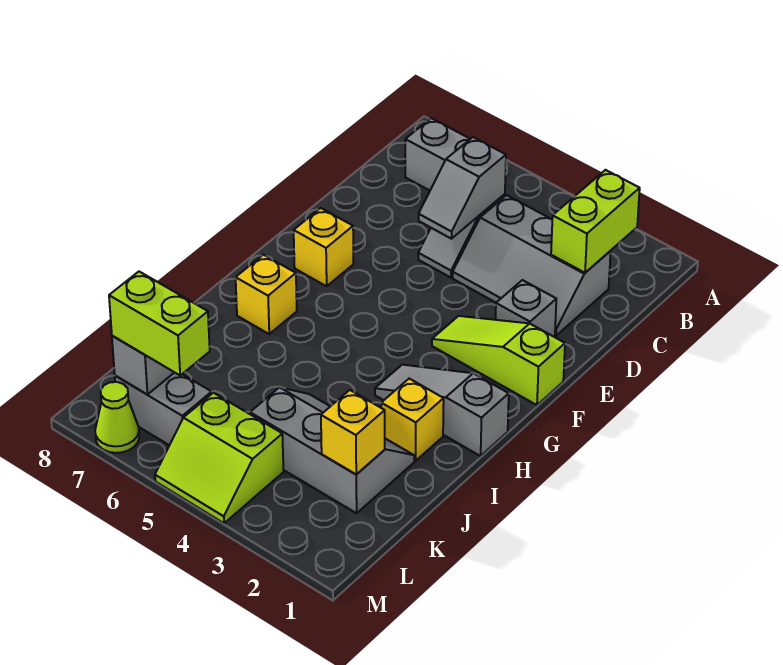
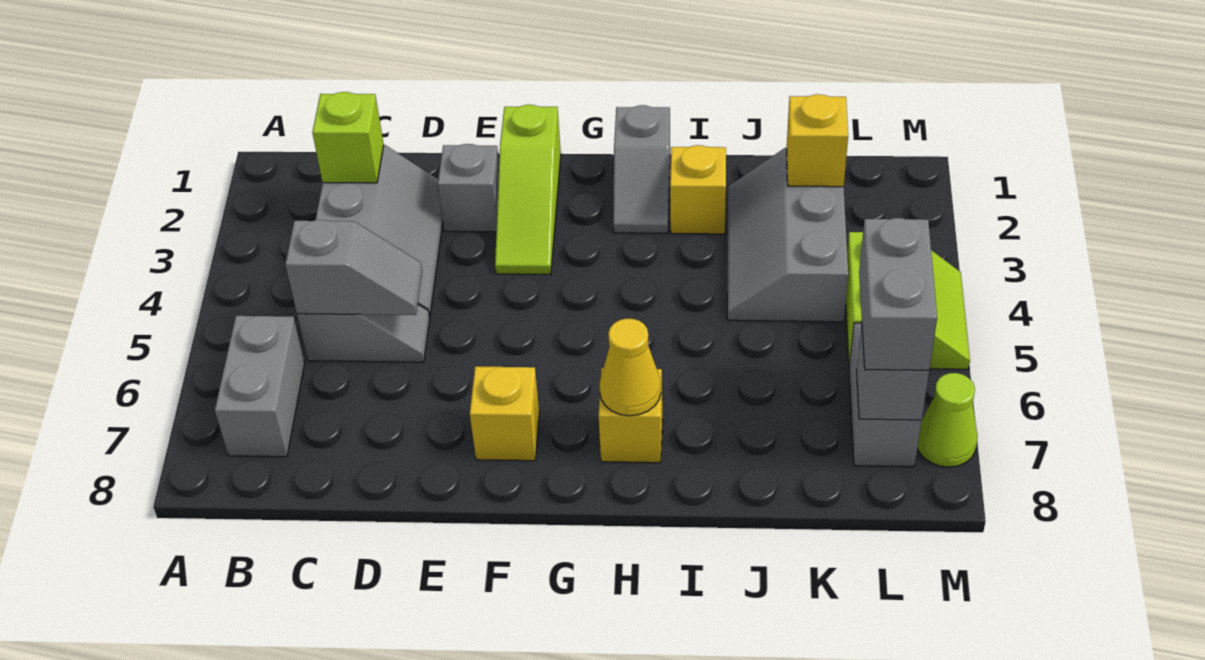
lime brick B2:C2 level 2 -> lime brick C2 level 2
grey slope H1:H3 level 1 top 1 -> grey slope H1:H2 level 1 top 1
none -> yellow cone H7 level 2
lime brick L6:L7 level 3 -> grey brick L6:L7 level 3

